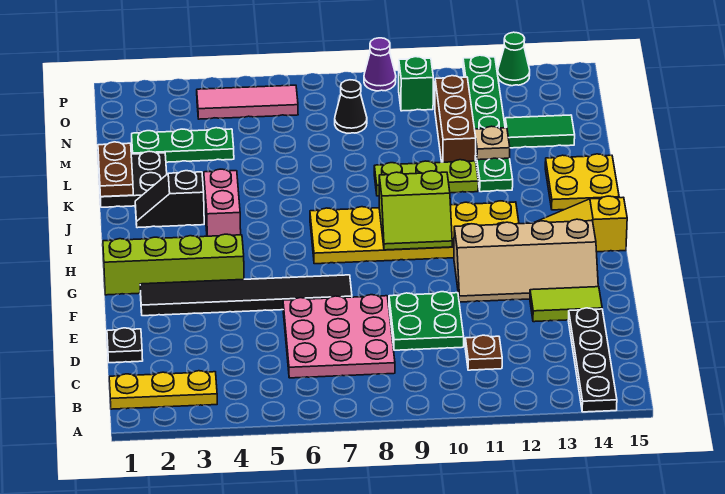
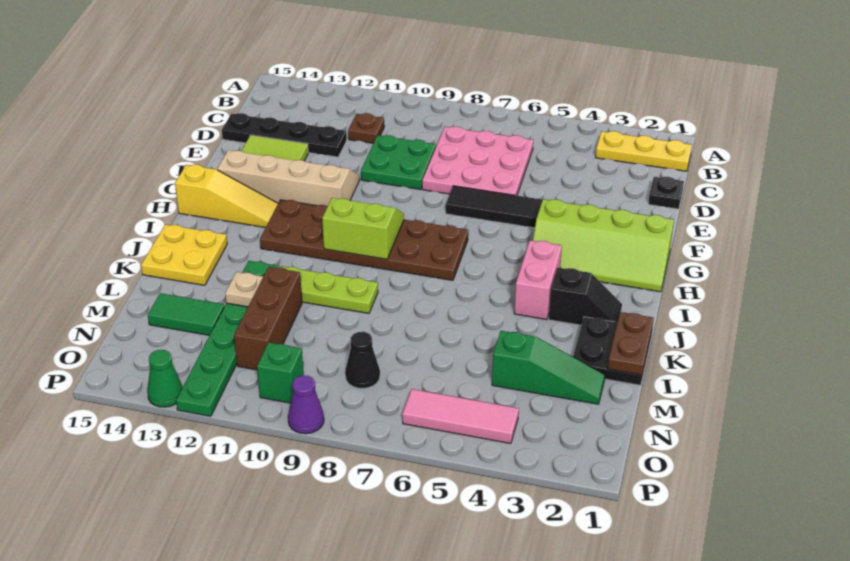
black plate A14:D14 level 1 -> black plate D12:D15 level 1
yellow plate H7:I12 level 1 -> brown plate H7:I12 level 1
green plate M2:M4 level 1 -> green slope M2:M4 level 1 top 4

